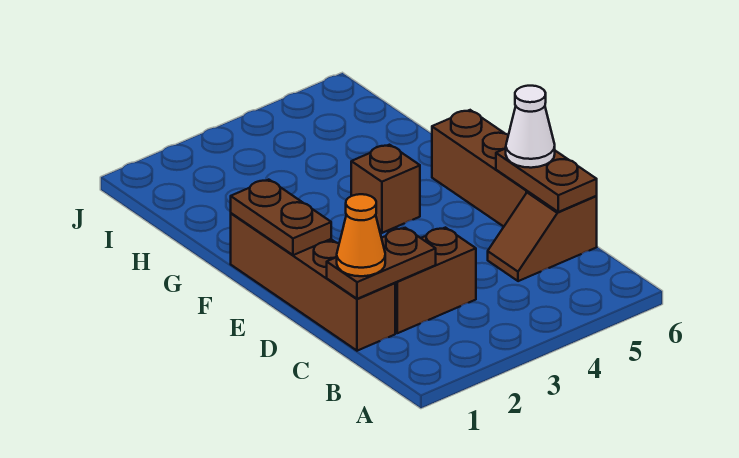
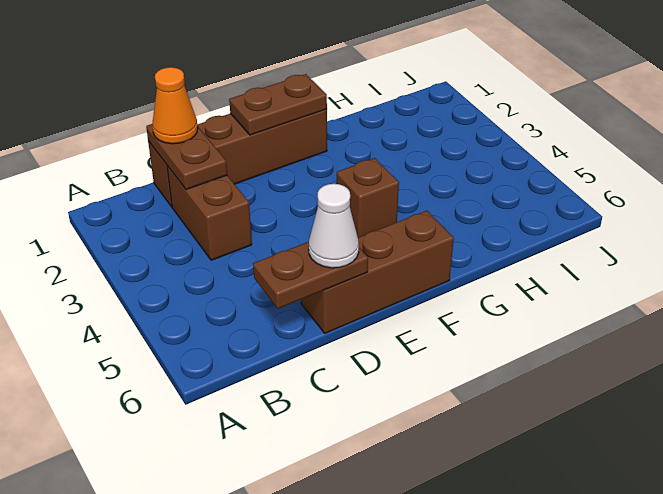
brown slope C5:C6 level 1 top 6 -> none

